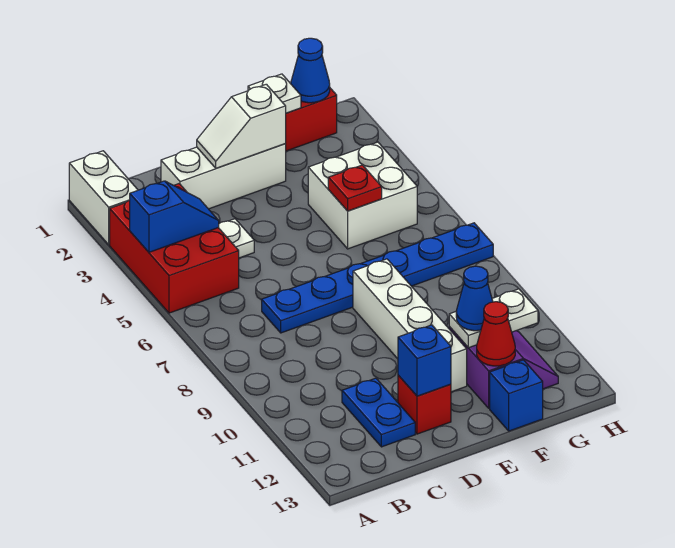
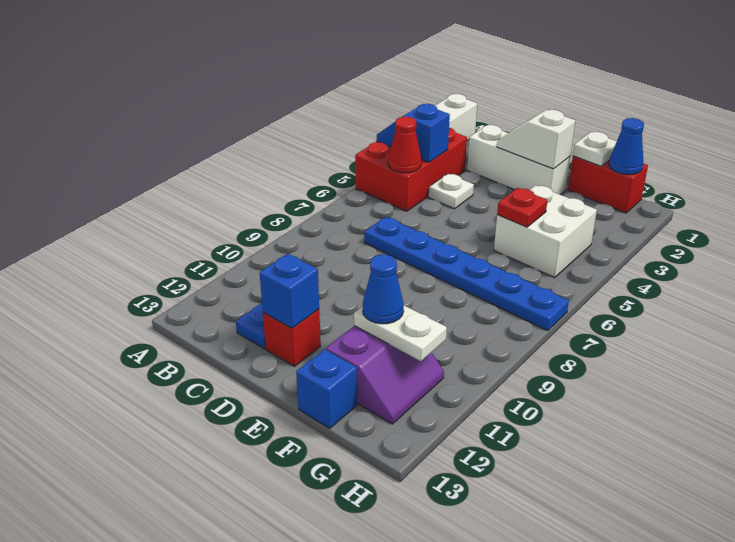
blue slope A4:B4 level 2 top A -> blue slope A4:B4 level 2 top B
white brick E8:E11 level 1 -> none
red cone F12 level 2 -> red cone B5 level 2

